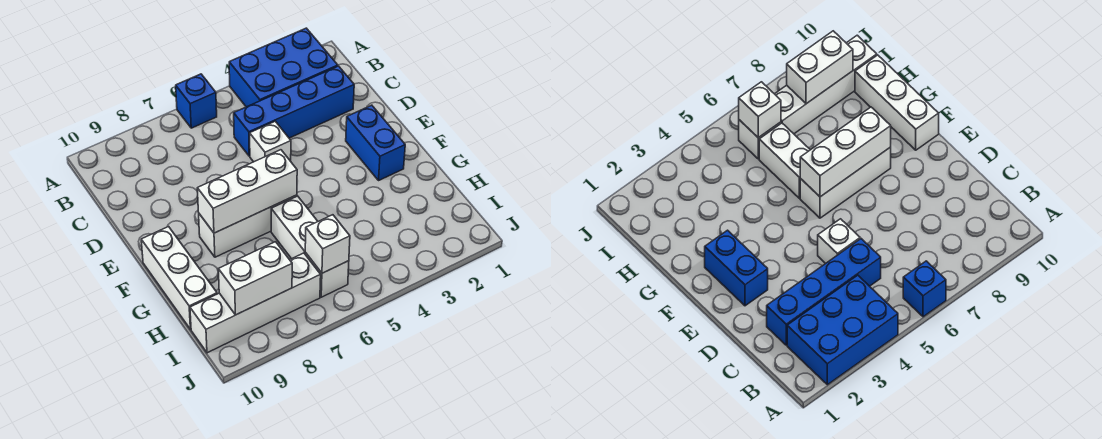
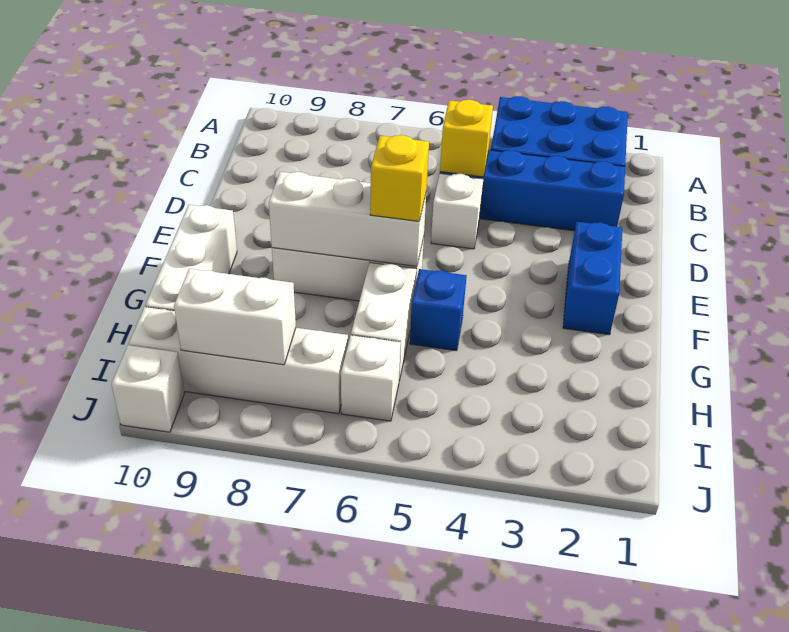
blue brick A6 level 1 -> blue brick G5 level 1
none -> yellow brick C5 level 2
none -> yellow brick F6 level 3
white brick I6 level 2 -> white brick J10 level 1

